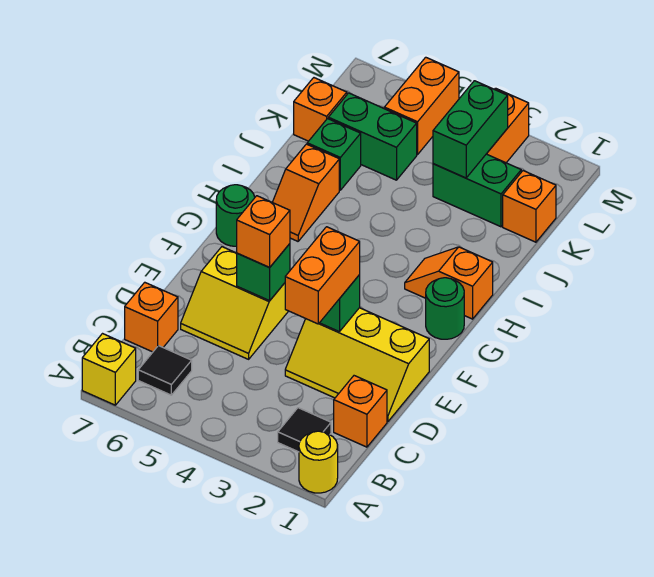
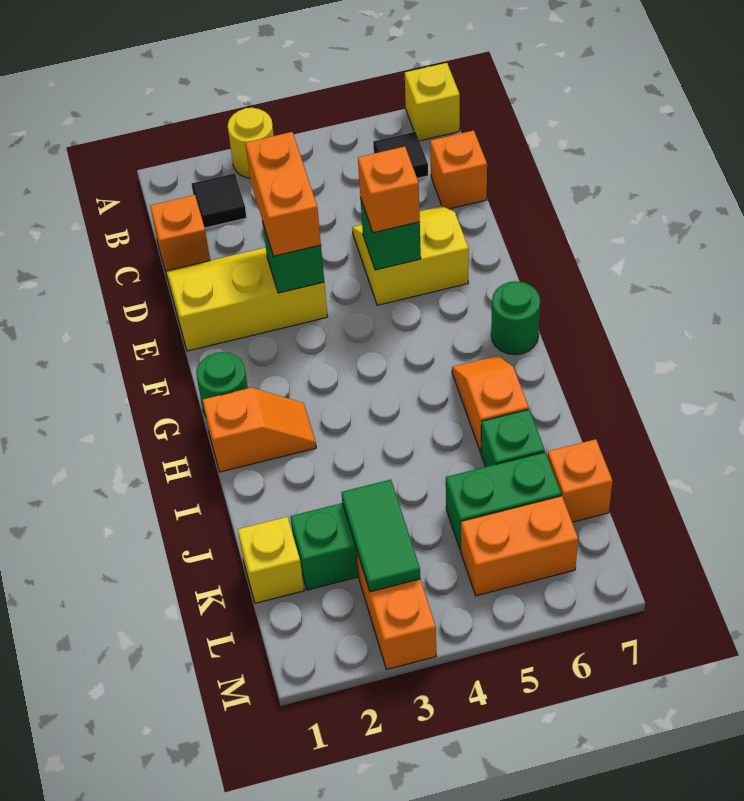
yellow round brick A1 level 1 -> yellow round brick A3 level 1
orange brick K1 level 1 -> yellow brick K1 level 1
green brick K3:L3 level 2 -> green tile K3:L3 level 2
orange brick L5:M5 level 1 -> orange brick L5:L6 level 1

